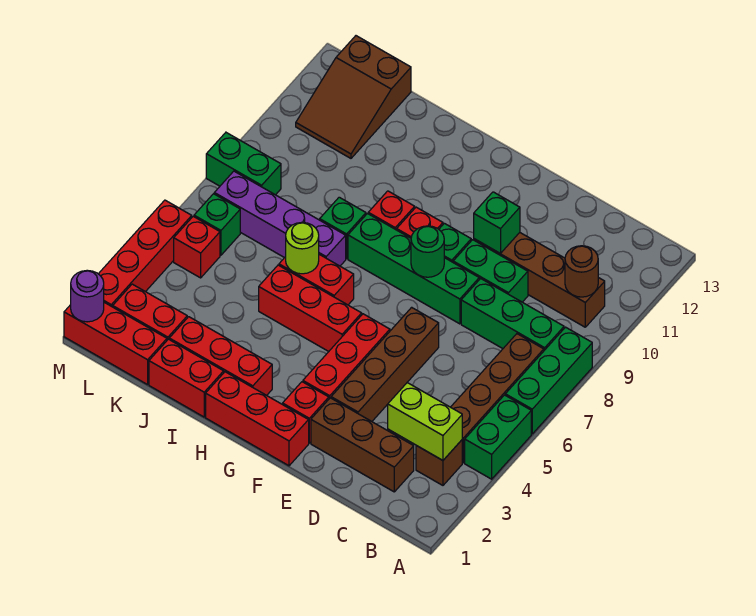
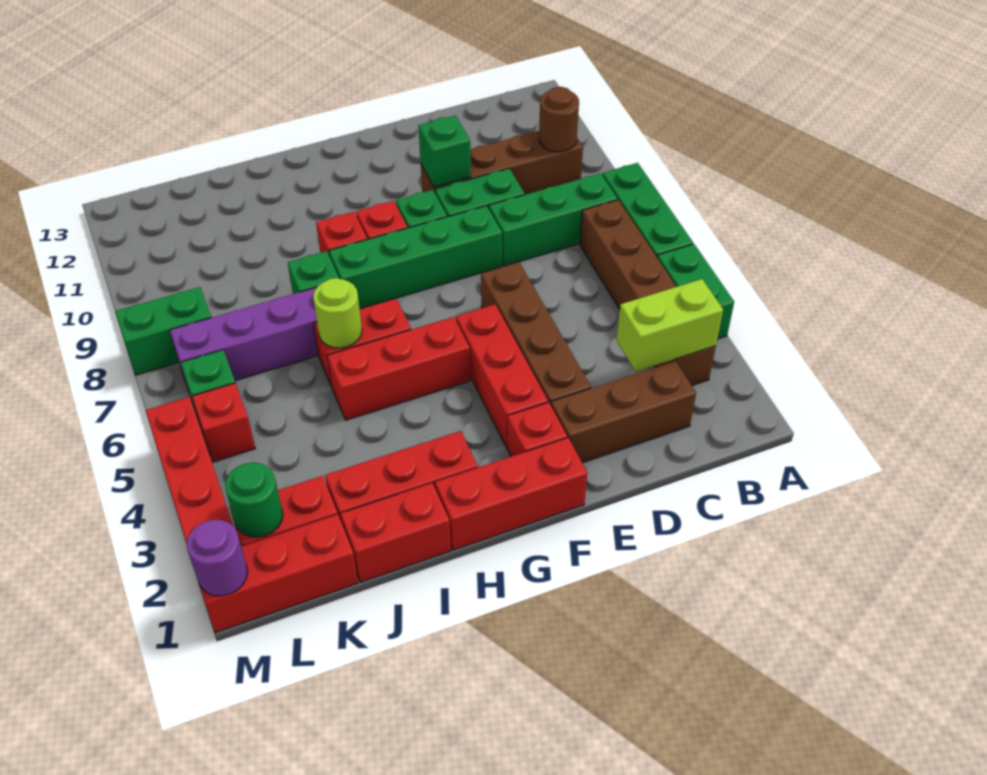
green round brick F8 level 2 -> green round brick L2 level 2
brown slope K11:L13 level 1 top 13 -> none

